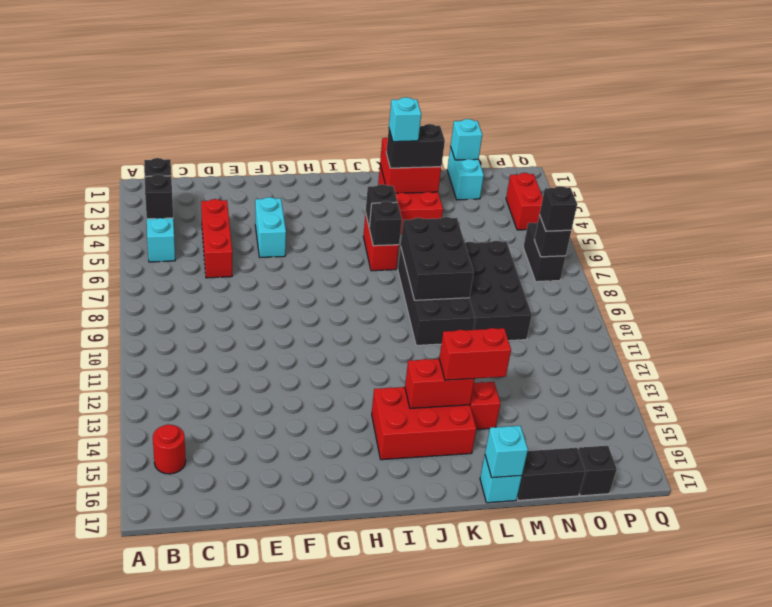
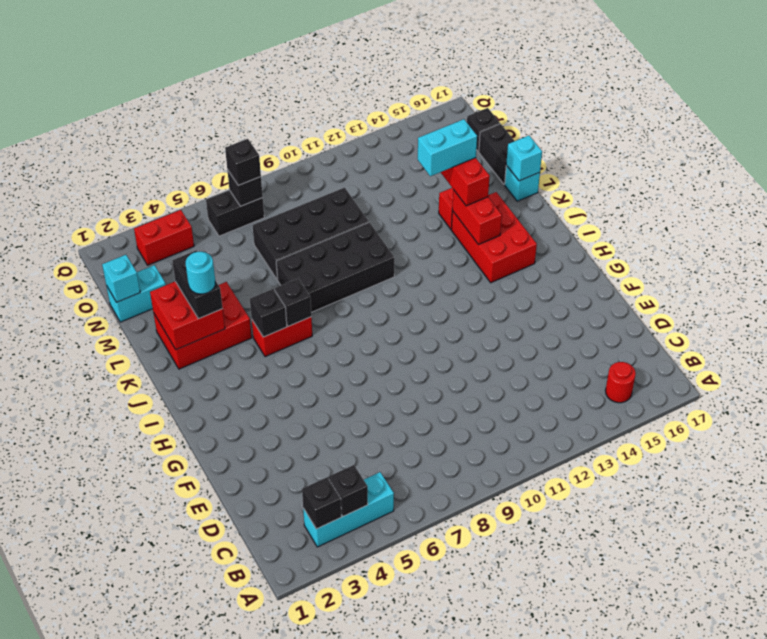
red brick D4:D6 level 1 -> none
cyan brick F4:F5 level 1 -> cyan brick L13:L14 level 4
cyan brick K3 level 4 -> cyan round brick K3 level 4
black brick K7:L9 level 2 -> none

